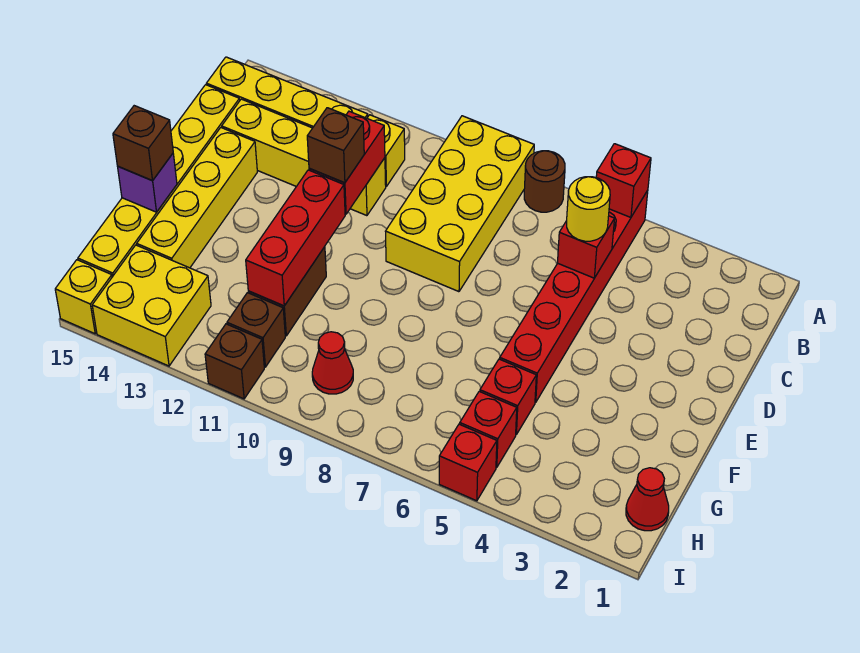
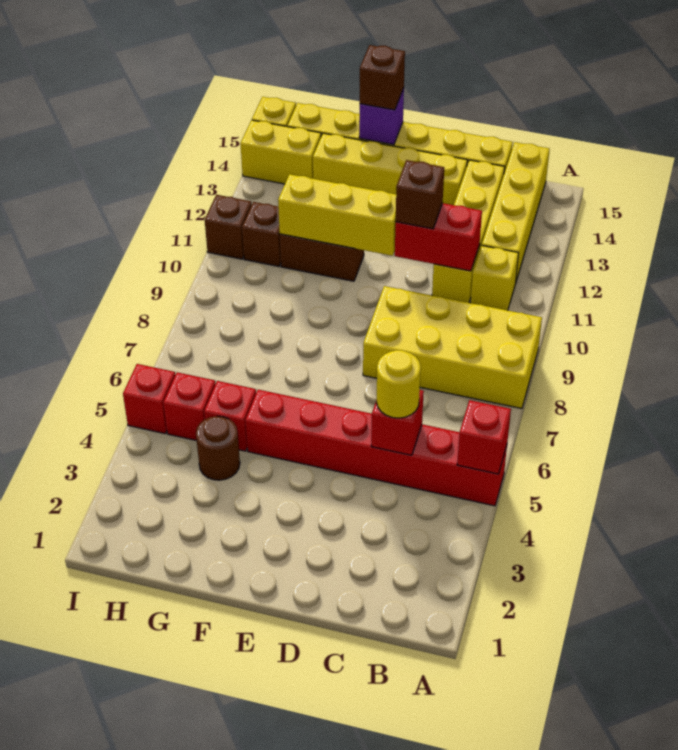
brown round brick A7 level 1 -> brown round brick G4 level 1
red brick E11:G11 level 2 -> yellow brick E11:G11 level 2
red cone H1 level 1 -> none
red cone H9 level 1 -> none
yellow brick H13:I14 level 1 -> yellow brick H14:I14 level 1

